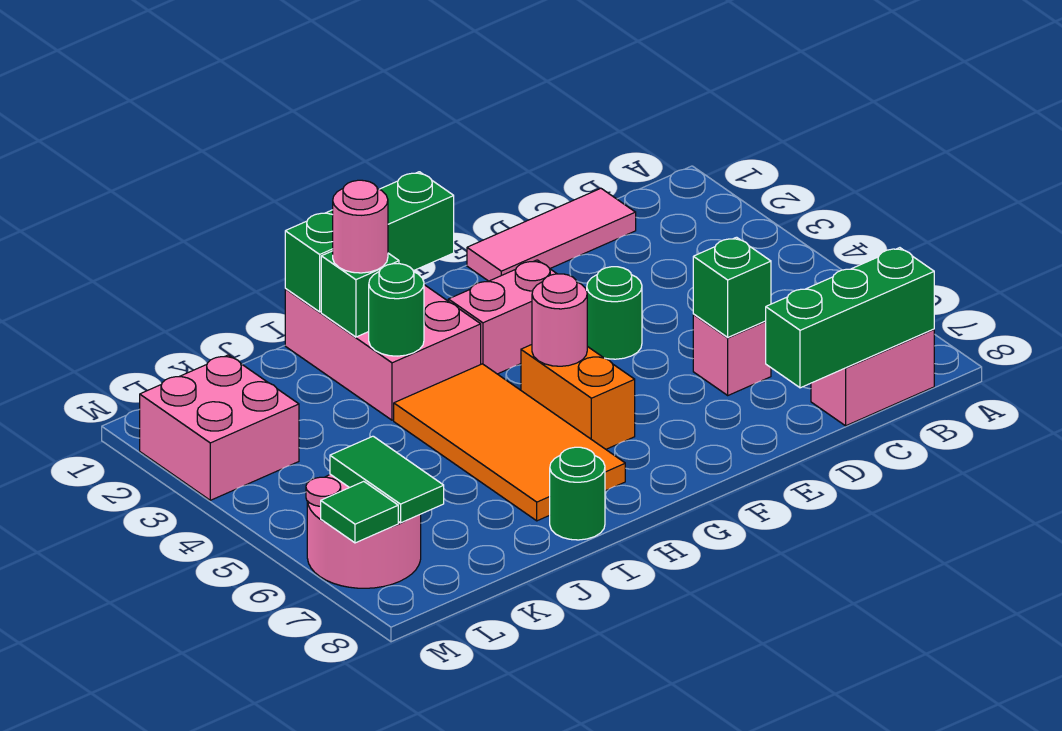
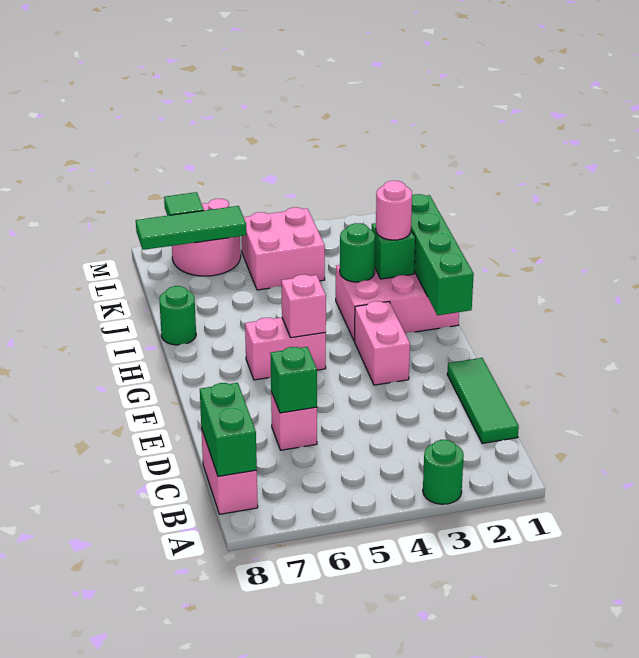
green brick B8:D8 level 2 -> green brick B8:C8 level 2
pink tile C1:E1 level 1 -> green tile C1:E1 level 1
green round brick E4 level 1 -> green round brick A3 level 1
green brick G1:I1 level 2 -> green brick G1:J1 level 2
orange brick G5:G6 level 1 -> pink brick G5:G6 level 1
pink round brick G5 level 2 -> pink brick G5 level 2
orange tile H4:I7 level 1 -> none
pink brick L2:M3 level 1 -> pink brick K4:L5 level 1
green tile L6:L7 level 2 -> green tile L6:L8 level 2

